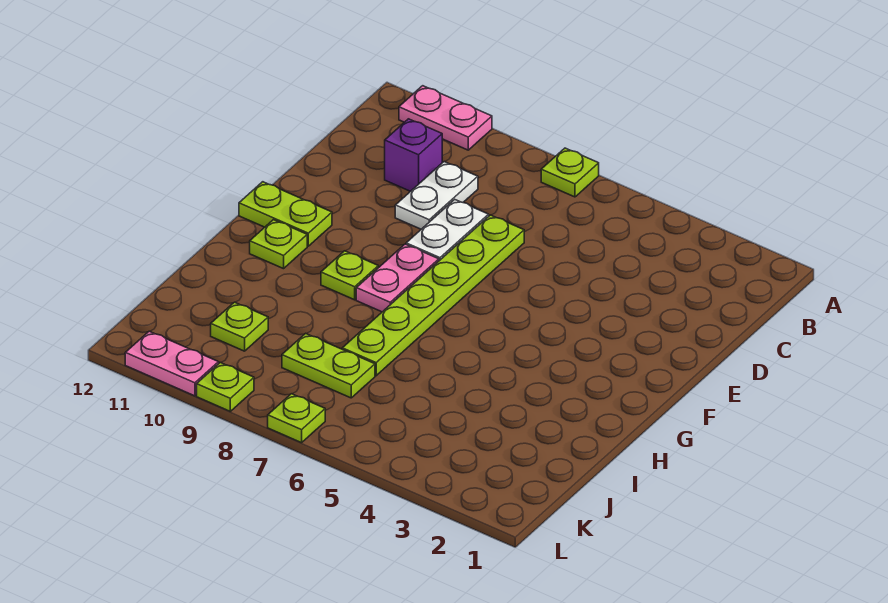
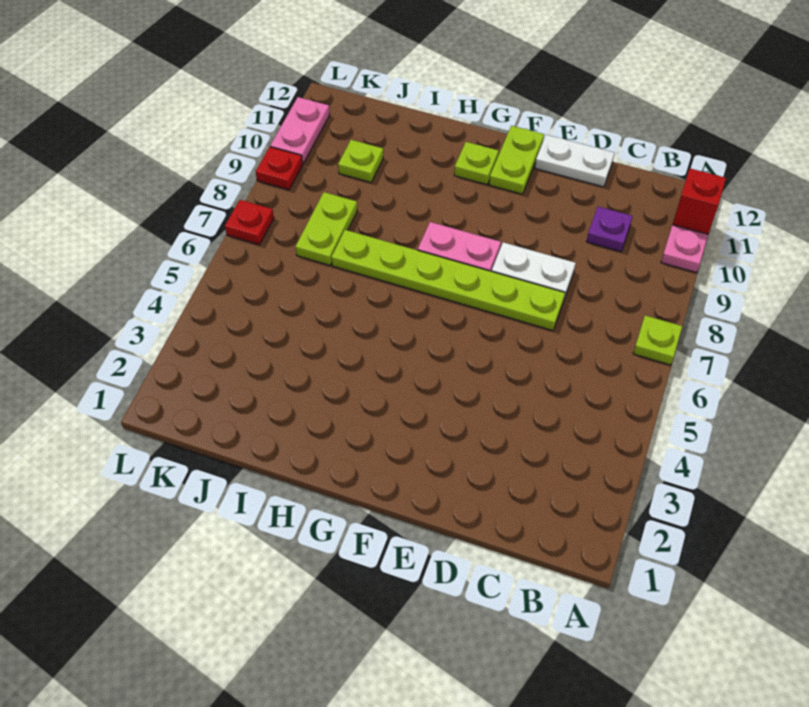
none -> red brick A11 level 2
white plate C9:D9 level 1 -> white plate D12:E12 level 1
purple brick C10 level 1 -> purple plate C10 level 1
lime plate G9 level 1 -> none
lime plate L7 level 1 -> red plate L7 level 1
lime plate L9 level 1 -> red plate L9 level 1

